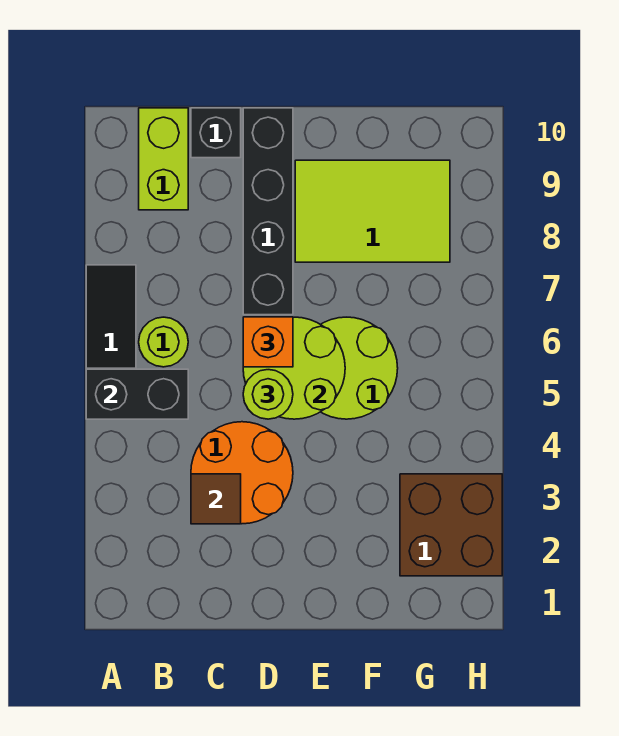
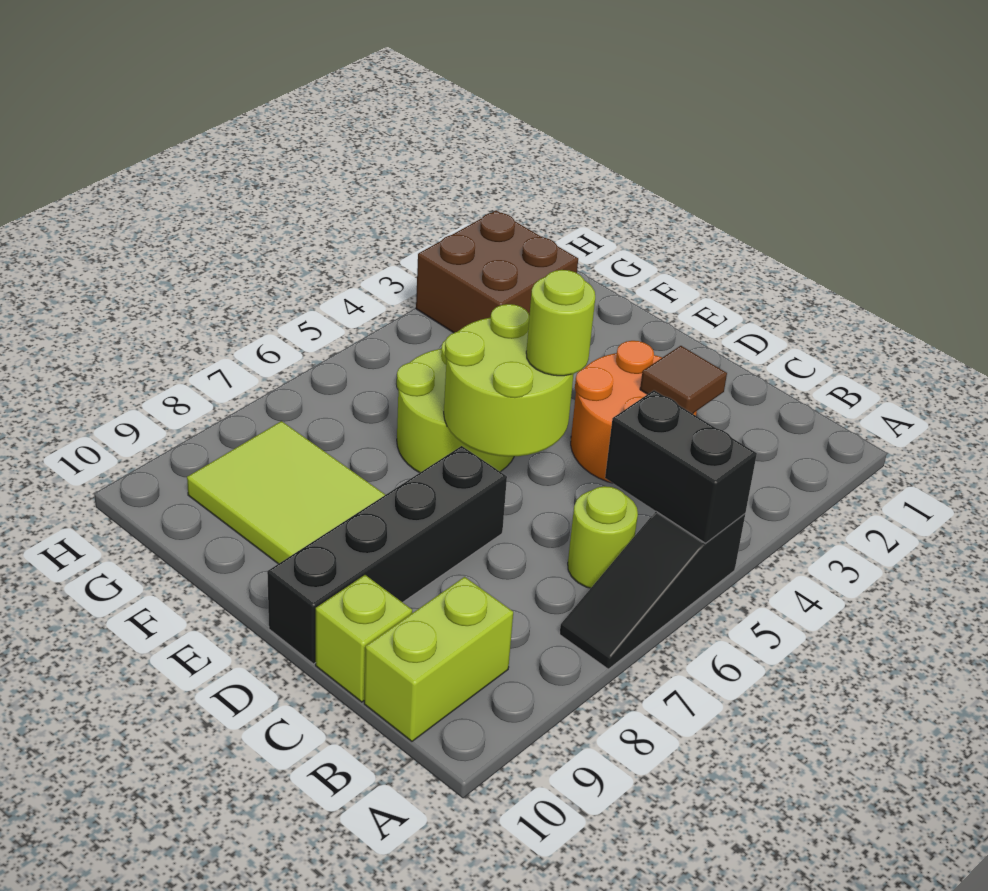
black brick C10 level 1 -> lime brick C10 level 1
orange brick D6 level 3 -> none

